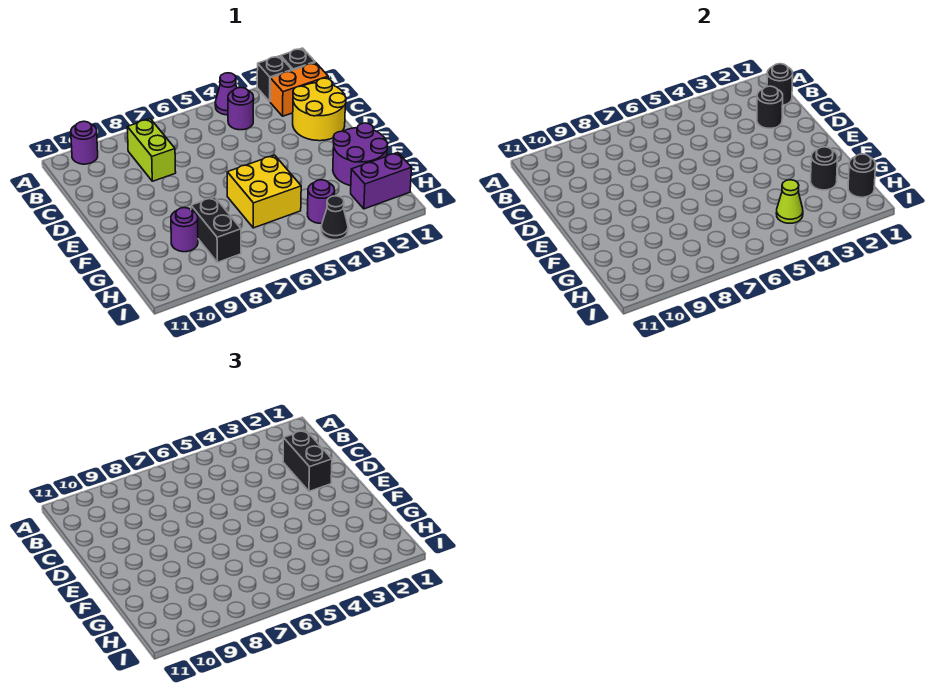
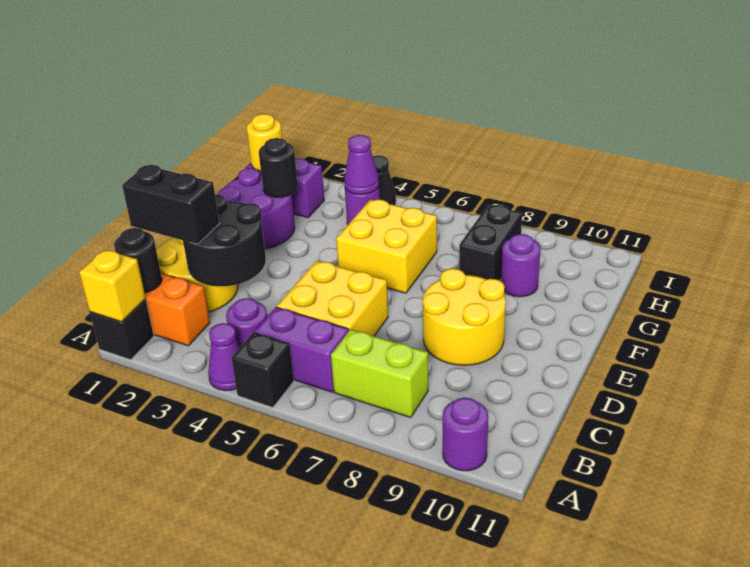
none -> yellow brick A1 level 2
black brick A2 level 1 -> black brick A5 level 1
none -> purple brick B5:B6 level 1
lime brick B8:C8 level 1 -> lime brick B7:B8 level 1
black round brick C2 level 2 -> black round brick C2:D3 level 2
black brick C2:D2 level 3 -> black brick C1:C2 level 3
none -> yellow brick C5:D6 level 1
none -> yellow round brick D8:E9 level 1
black round brick H1 level 2 -> yellow round brick H1 level 2
lime cone H4 level 2 -> purple cone H4 level 2

